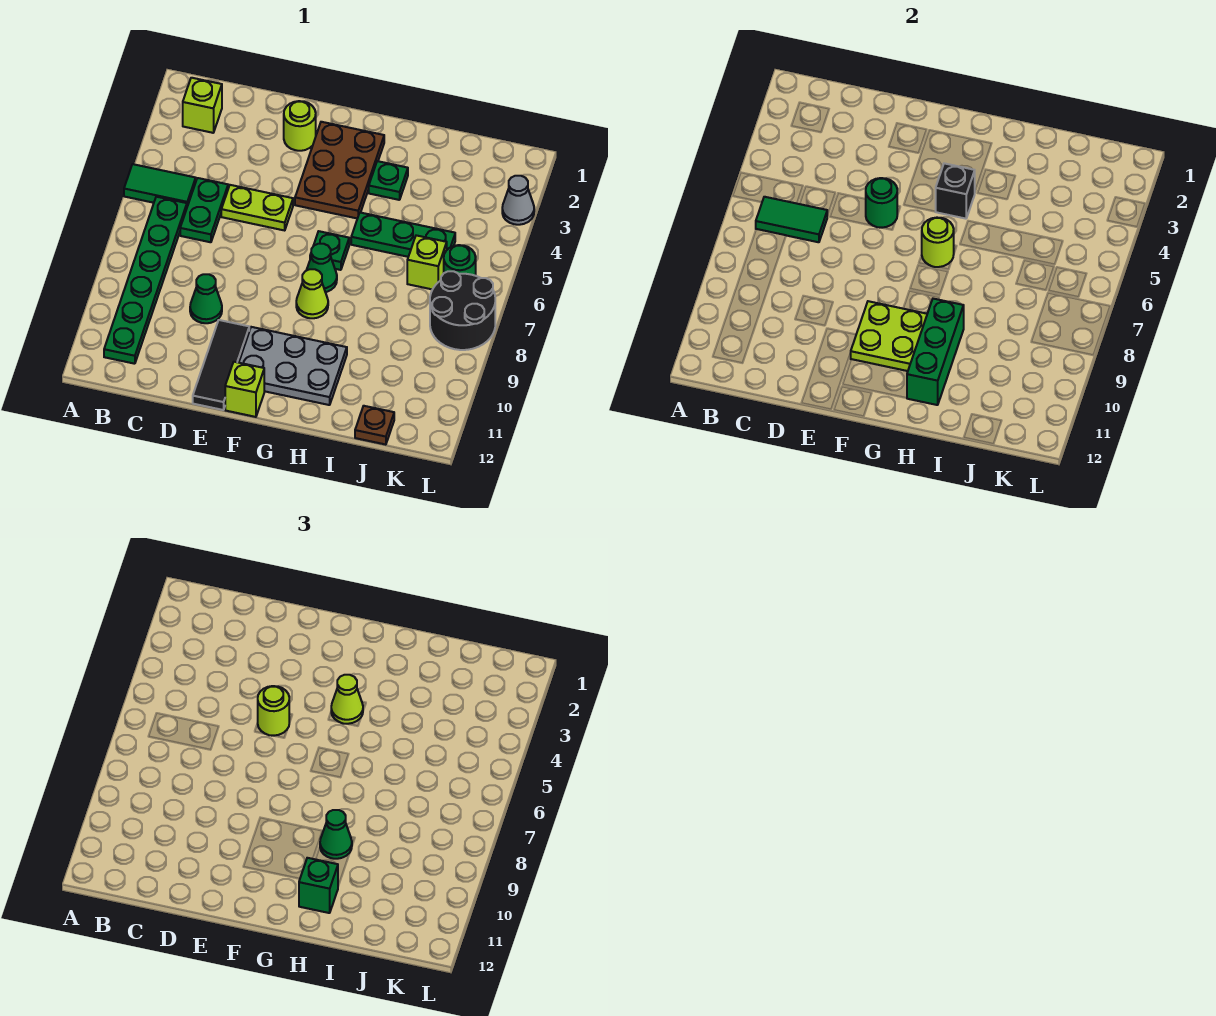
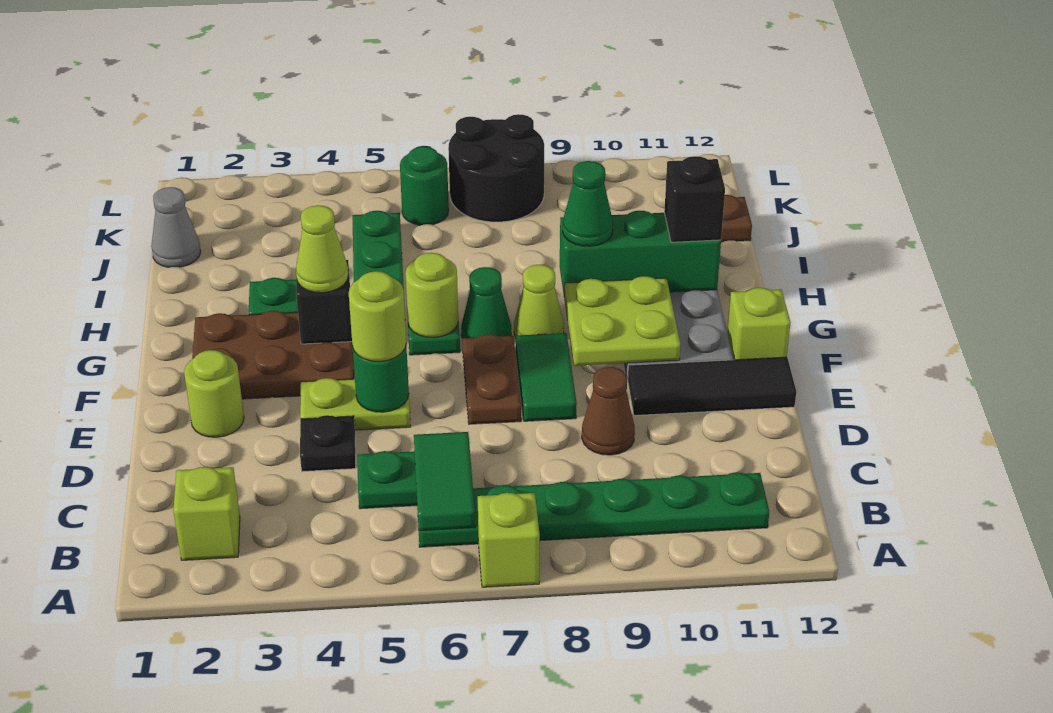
green tile A5:B5 level 1 -> green tile E8:F8 level 1
none -> black plate D4 level 1
lime plate D5:E5 level 1 -> lime plate E4:E5 level 1
green cone D9 level 1 -> brown cone D9 level 1
none -> brown plate E7:F7 level 1
green brick H11 level 3 -> black brick H11 level 3
lime brick J6 level 1 -> lime brick A7 level 1
grey cone L3 level 1 -> grey cone J1 level 1

